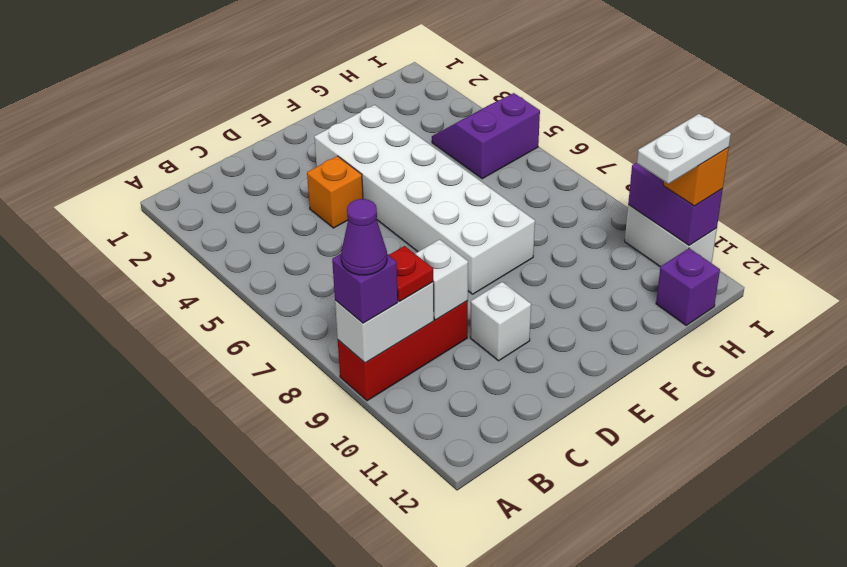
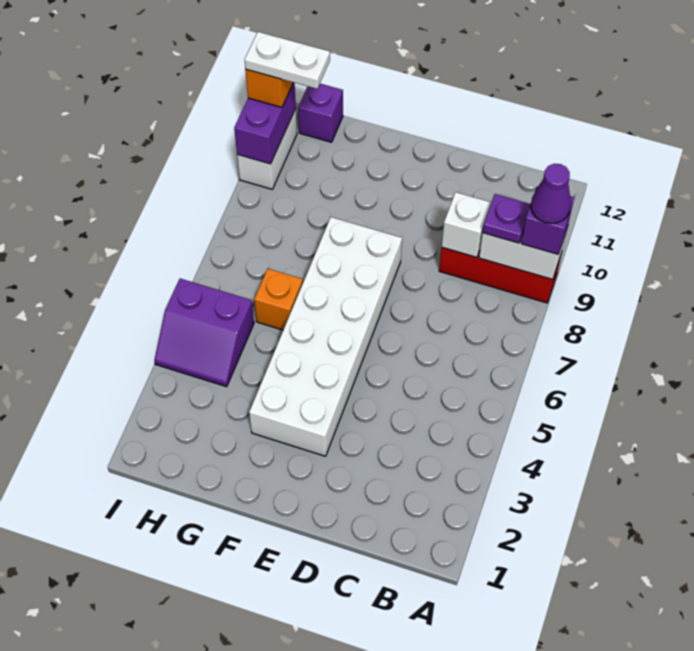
red plate B9 level 3 -> purple plate B9 level 3
orange brick D4 level 1 -> orange brick G6 level 1
white brick D10 level 1 -> none

